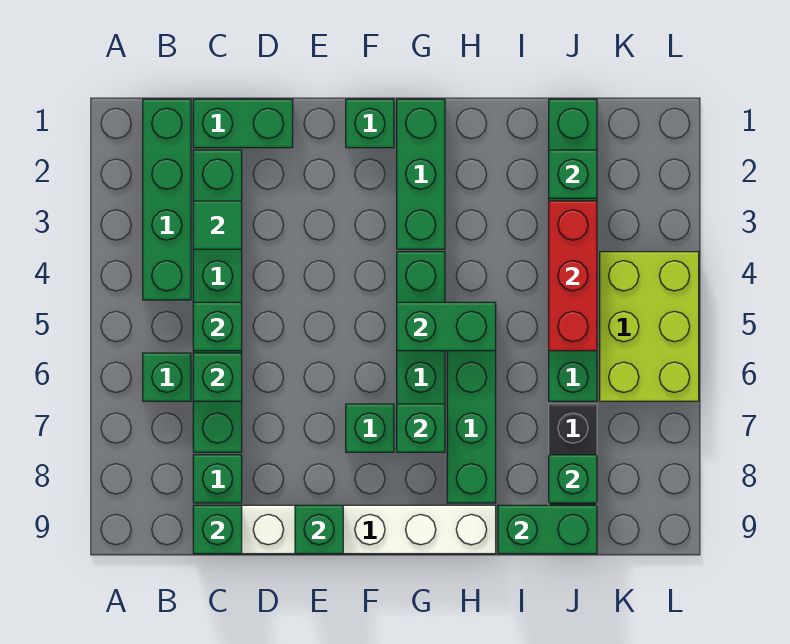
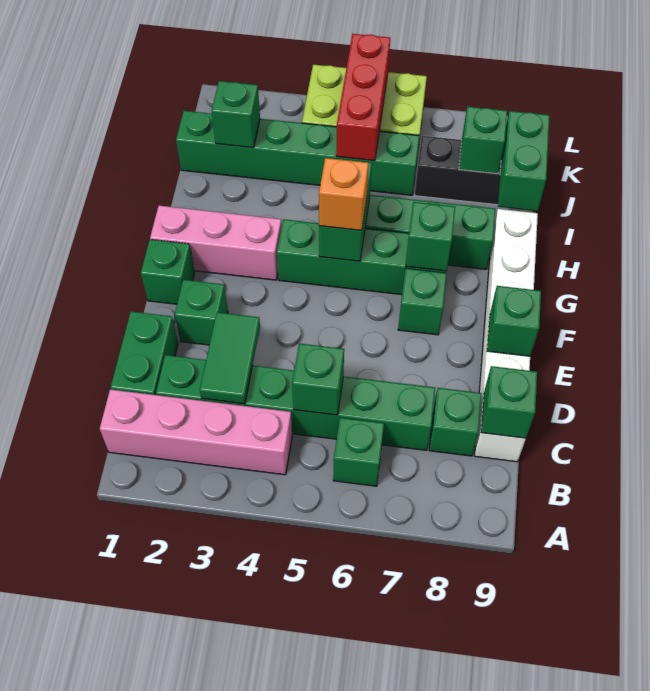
green brick B1:B4 level 1 -> pink brick B1:B4 level 1
green tile C3 level 2 -> green tile C3:D3 level 2
green brick C6 level 2 -> green brick E2 level 1
green brick G1:G3 level 1 -> pink brick G1:G3 level 1
none -> orange brick G5 level 3
red brick J3:J5 level 2 -> red brick J5:L5 level 2

